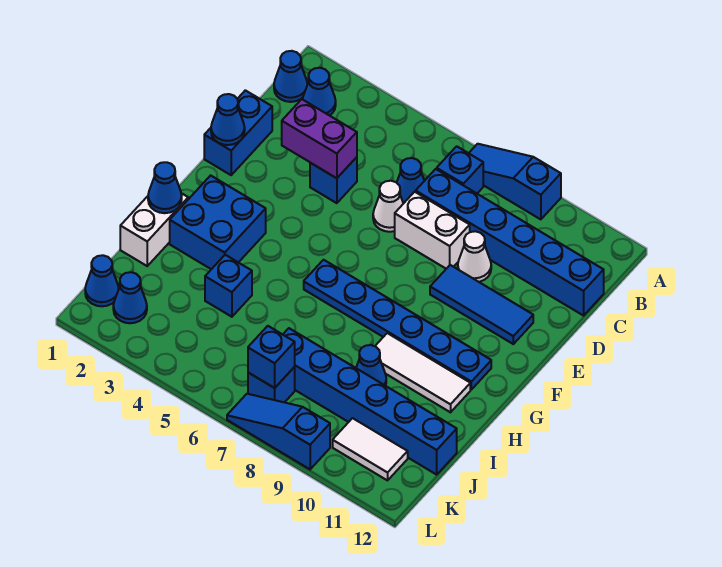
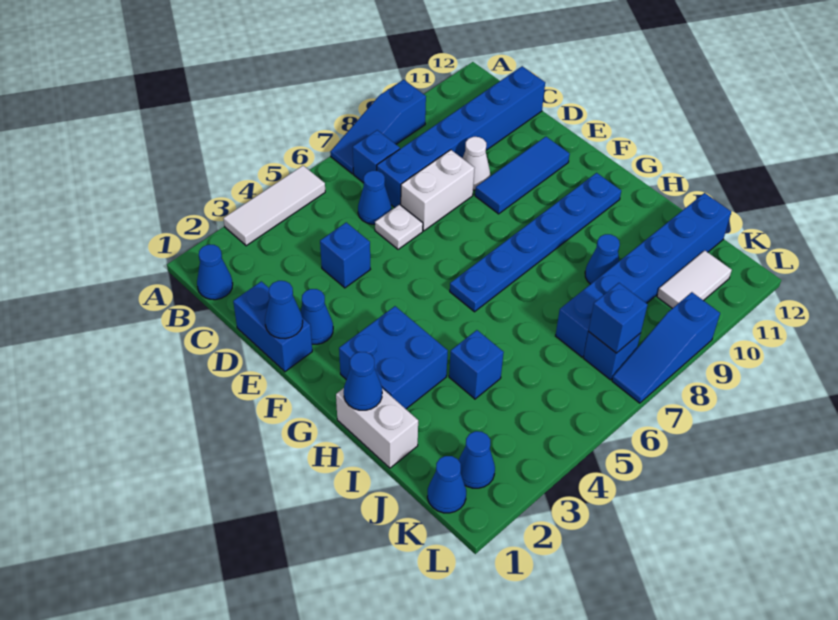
blue cone B2 level 1 -> blue cone E2 level 1
purple brick D3:D4 level 2 -> none
white cone D6 level 1 -> white plate D6 level 1
white tile H9:H11 level 1 -> white tile A3:A5 level 1

